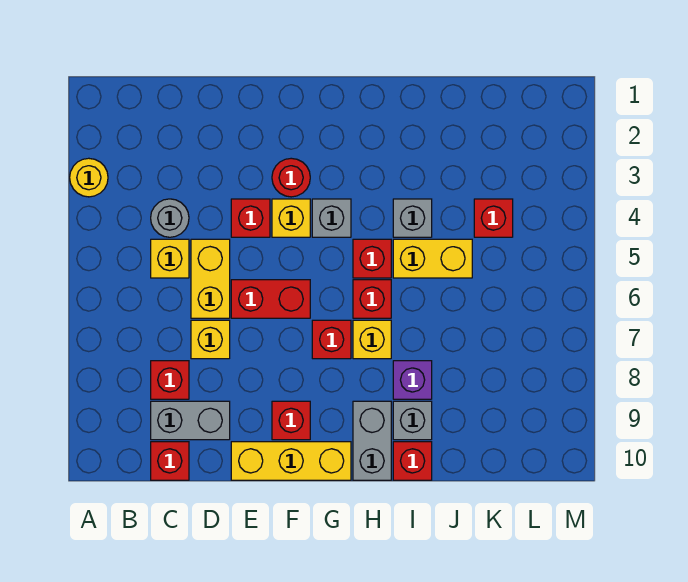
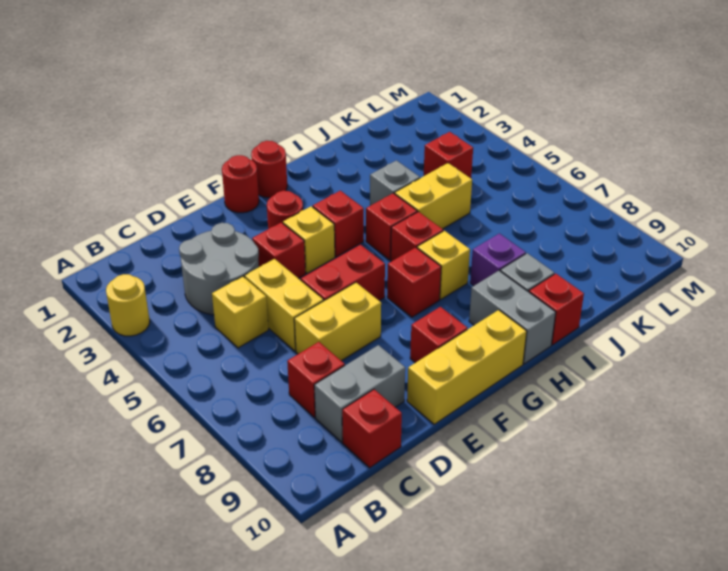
grey round brick C4 level 1 -> grey round brick C3:D4 level 1
yellow brick D7 level 1 -> yellow brick D7:E7 level 1
none -> red round brick F1 level 1
none -> red round brick G1 level 1
grey brick G4 level 1 -> red brick G4 level 1

